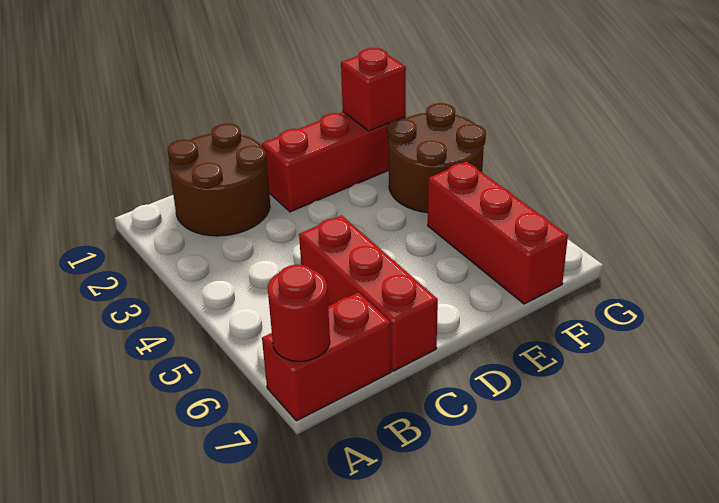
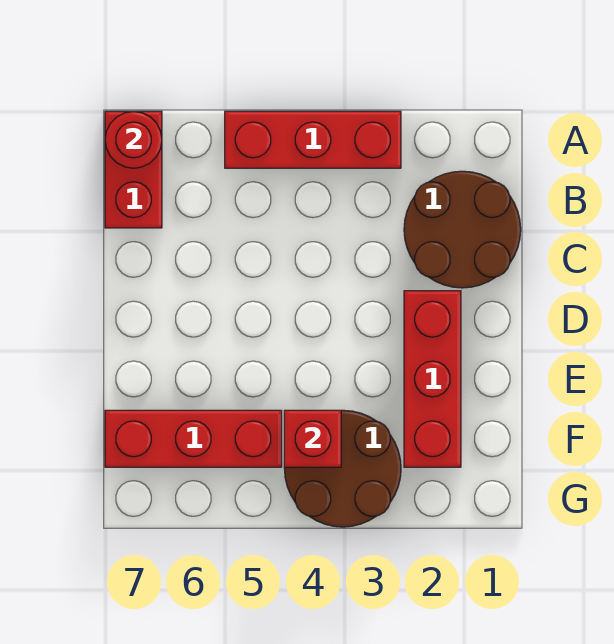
red brick C5:C7 level 1 -> red brick A3:A5 level 1
red brick F2 level 2 -> red brick F4 level 2

